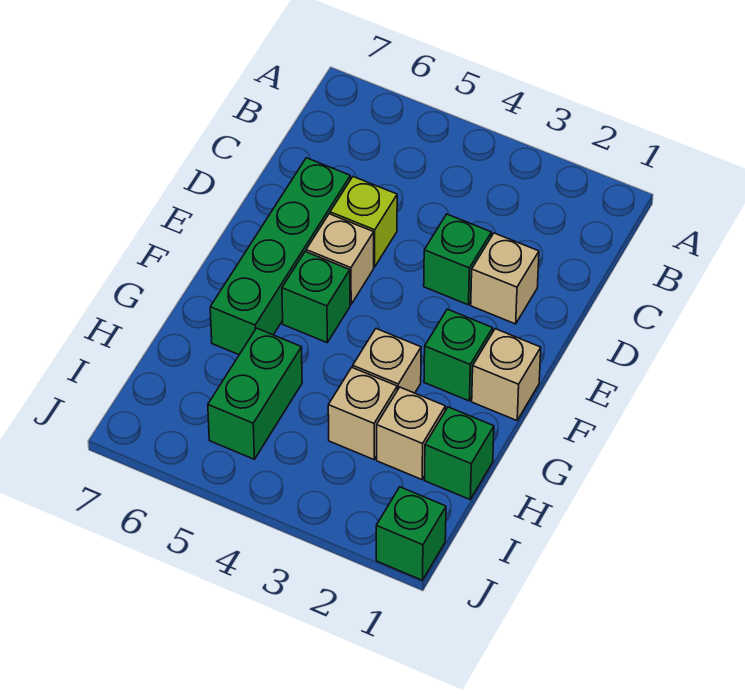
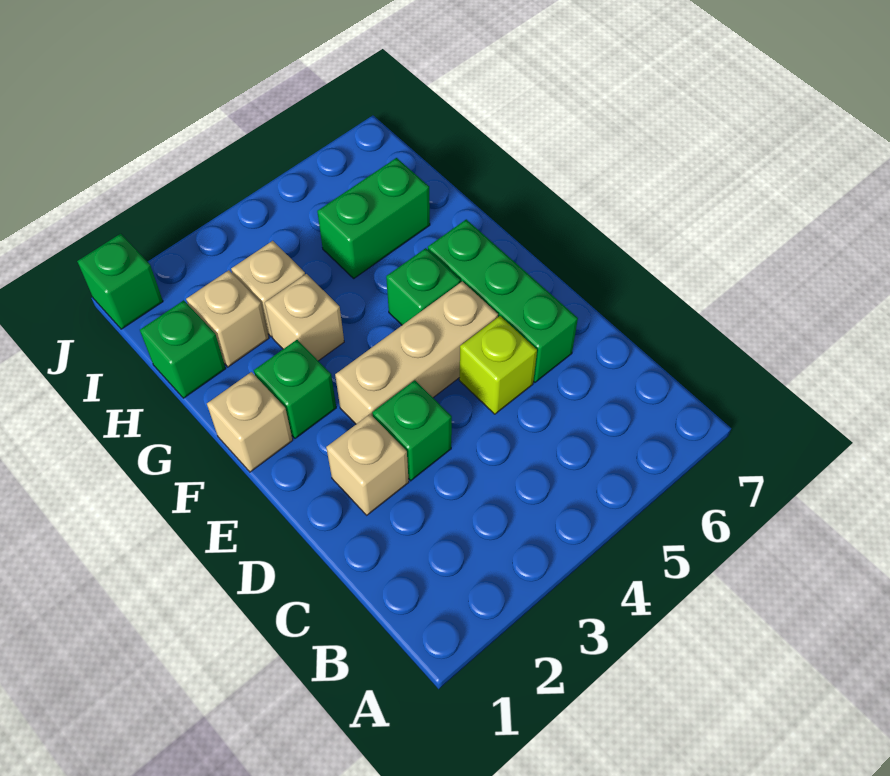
green brick D6:G6 level 1 -> green brick D6:F6 level 1
tan brick E5 level 1 -> tan brick E3:E5 level 1
green brick H5:I5 level 1 -> green brick H5:H6 level 1

